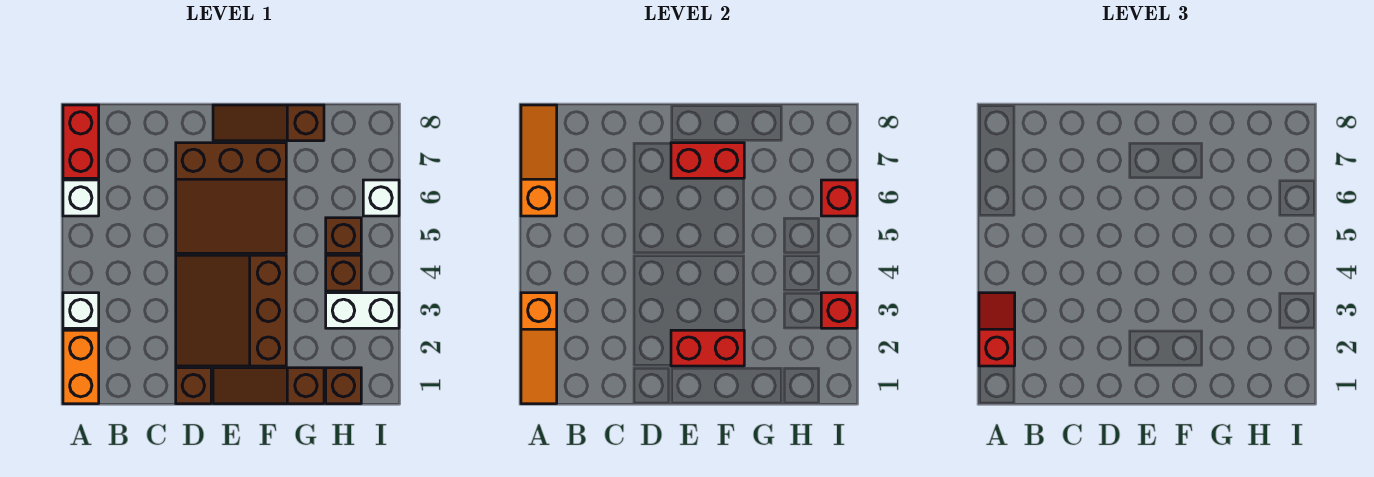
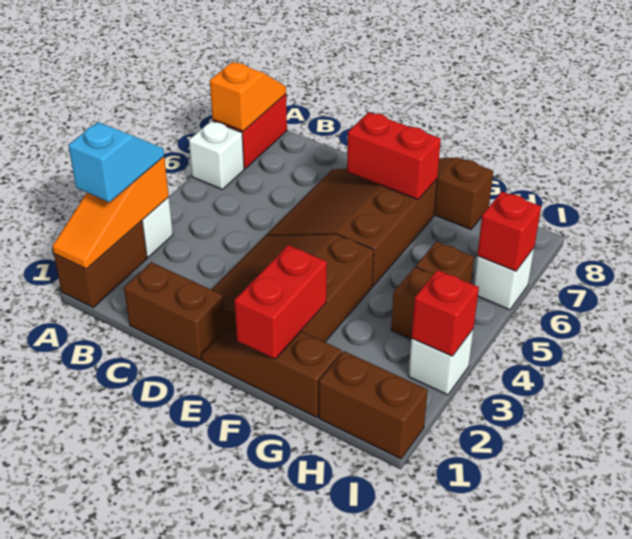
orange brick A1:A2 level 1 -> brown brick A1:A2 level 1
red slope A2:A3 level 3 top 2 -> cyan slope A2:A3 level 3 top 2
orange slope A6:A8 level 2 top 6 -> orange slope A7:A8 level 2 top 7
brown brick D1 level 1 -> brown brick C1:D1 level 1
brown slope D5:F7 level 1 top 7 -> brown slope D5:F7 level 1 top F
red brick E2:F2 level 2 -> red brick F1:F2 level 2
brown brick H1 level 1 -> brown brick H1:I1 level 1
white brick H3:I3 level 1 -> white brick I3 level 1

